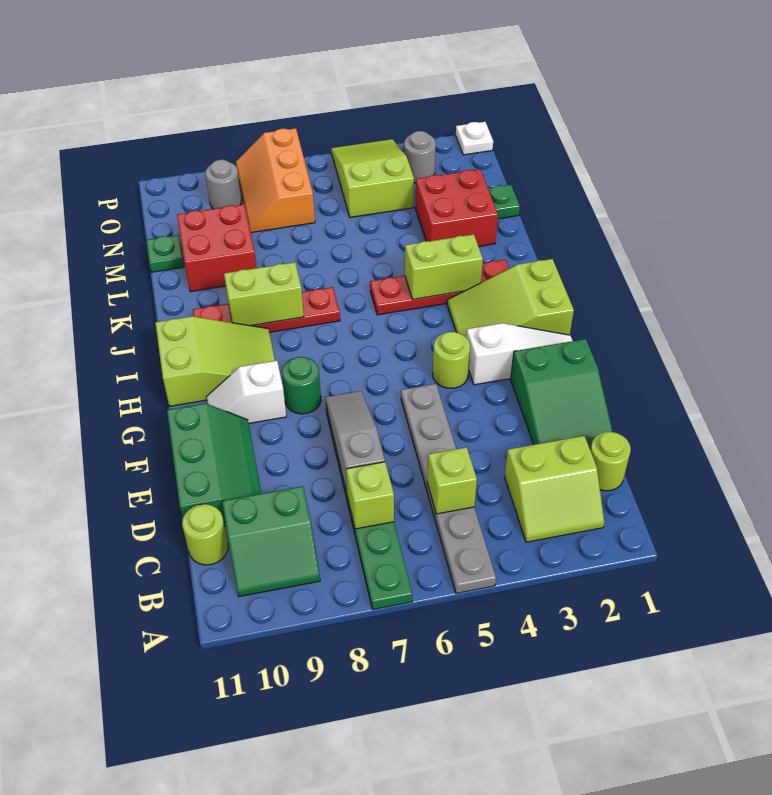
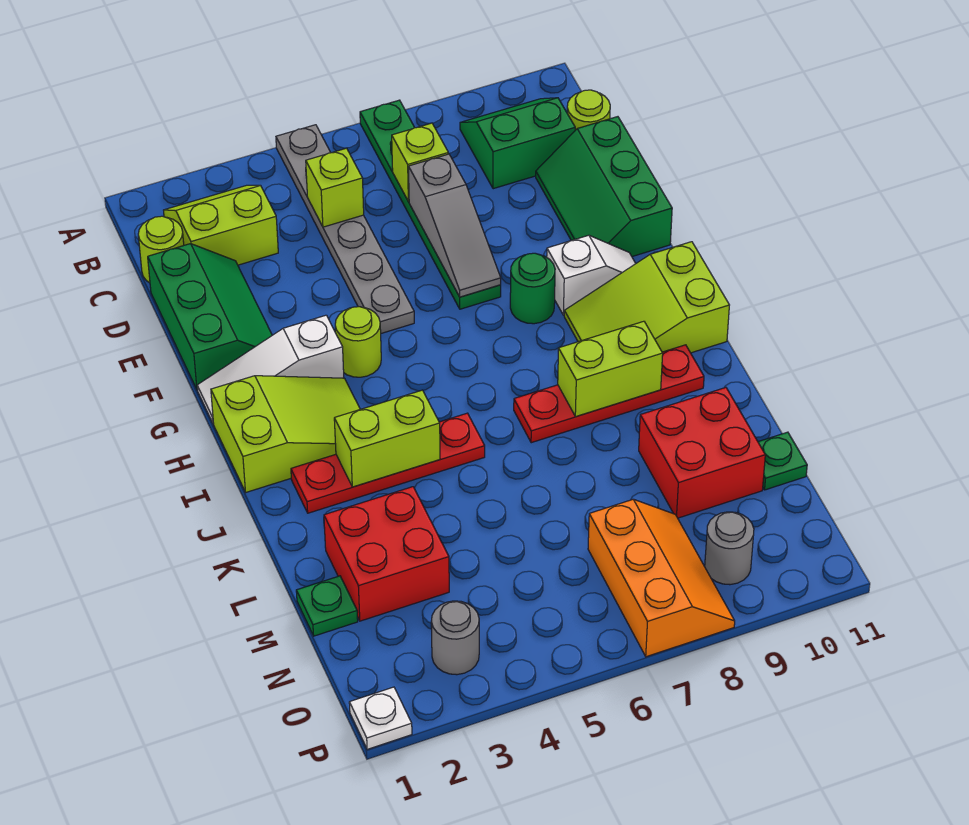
green slope D1:F2 level 1 top F -> green slope D1:F2 level 1 top 1
lime slope N4:P5 level 1 top N -> none

